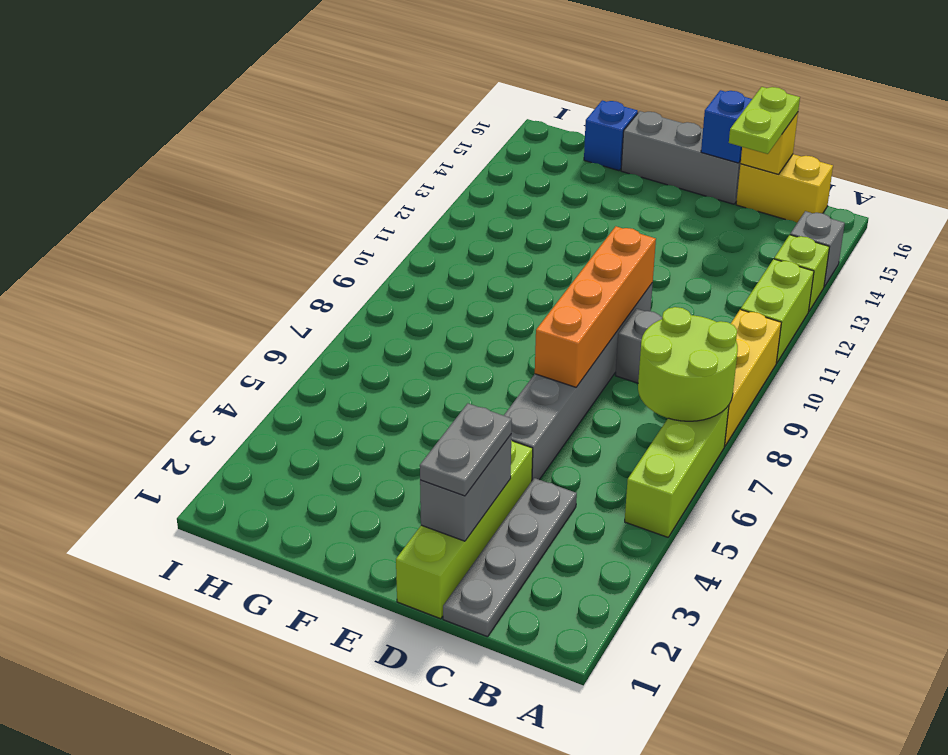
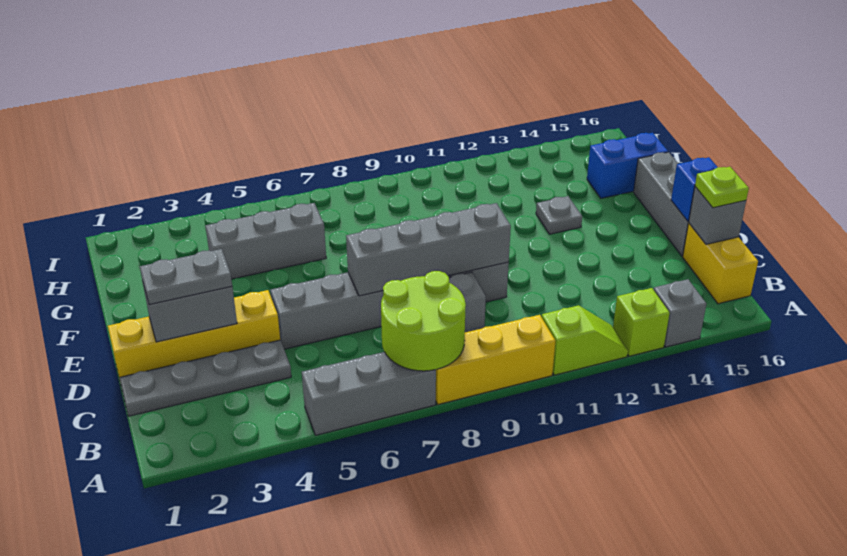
lime brick A5:A7 level 1 -> grey brick A5:A7 level 1
lime brick A11:A12 level 1 -> lime slope A11:A12 level 1 top 11
lime plate C15:C16 level 3 -> lime plate C16 level 3
yellow brick C16 level 2 -> grey brick C16 level 2
lime brick D1:D4 level 1 -> yellow brick D1:D4 level 1
orange brick D7:D10 level 2 -> grey brick D7:D10 level 2
none -> grey plate F13 level 1
none -> grey brick G4:G6 level 1
blue brick G16 level 1 -> blue brick G15:G16 level 1

